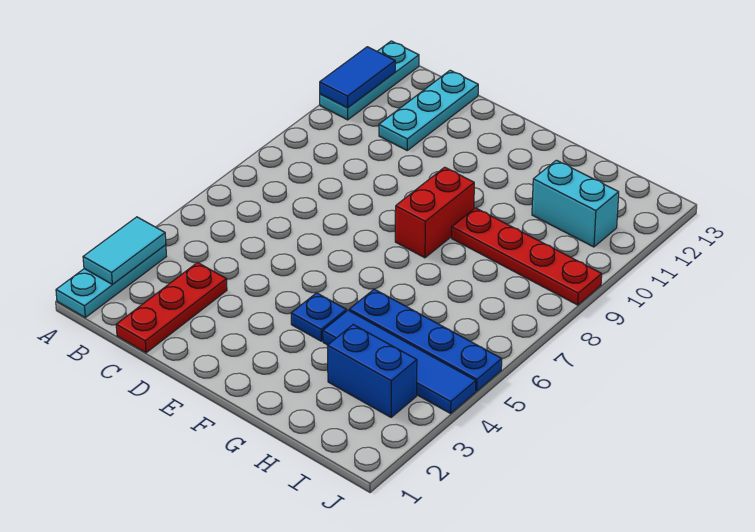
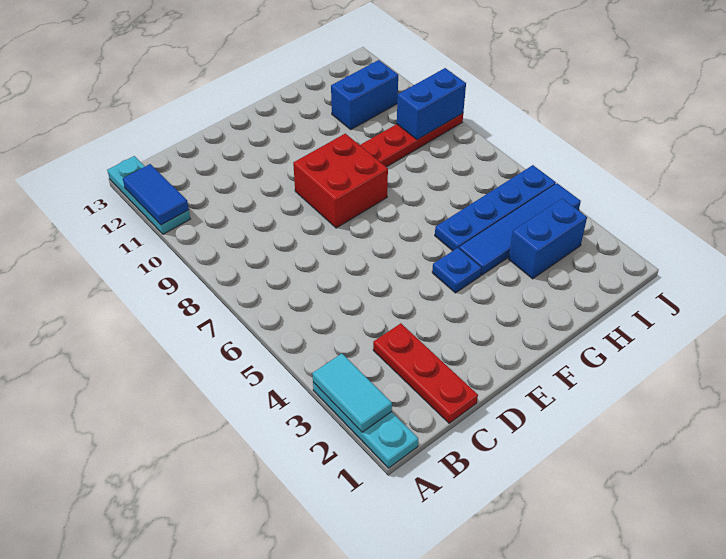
cyan plate C11:C13 level 1 -> none
red brick F8:F9 level 1 -> red brick E8:F9 level 1
cyan brick H11:I11 level 1 -> blue brick H11:I11 level 1
none -> blue brick I9:J9 level 2

